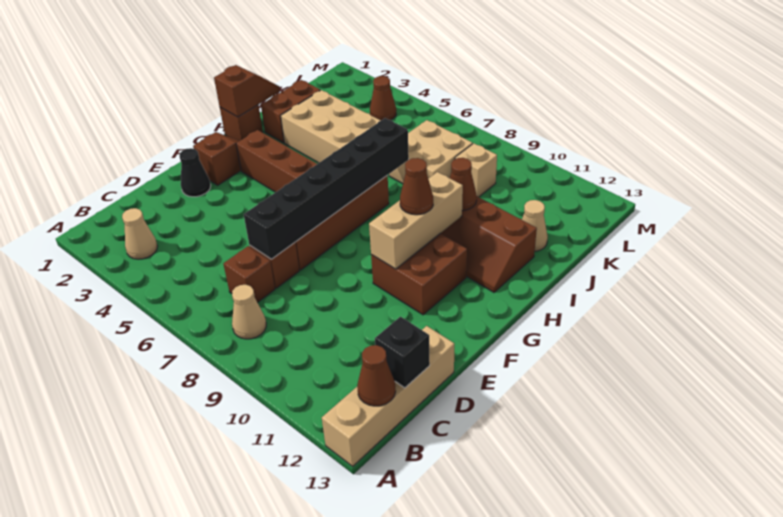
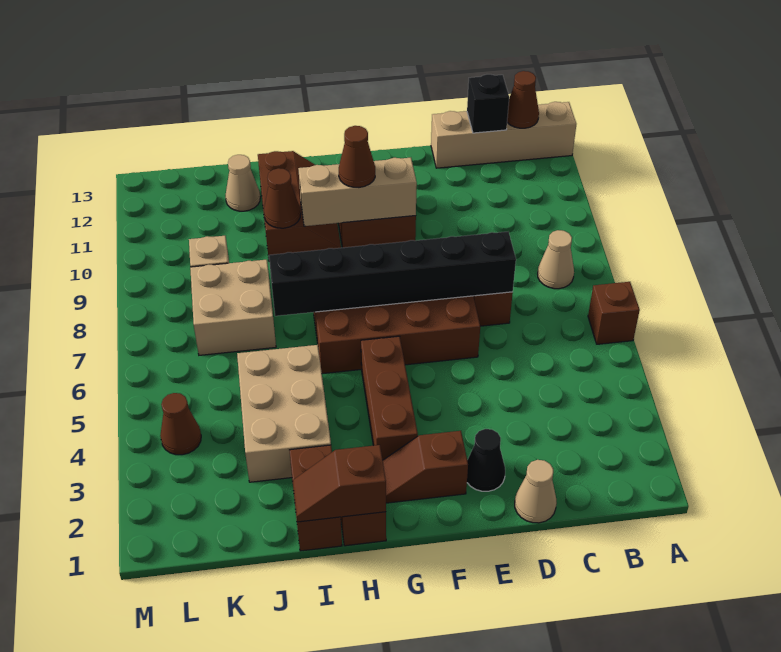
tan cone B3 level 1 -> tan cone D1 level 1
brown brick C7 level 1 -> brown brick A6 level 1
brown brick I2:J2 level 1 -> brown brick I1:I2 level 1

